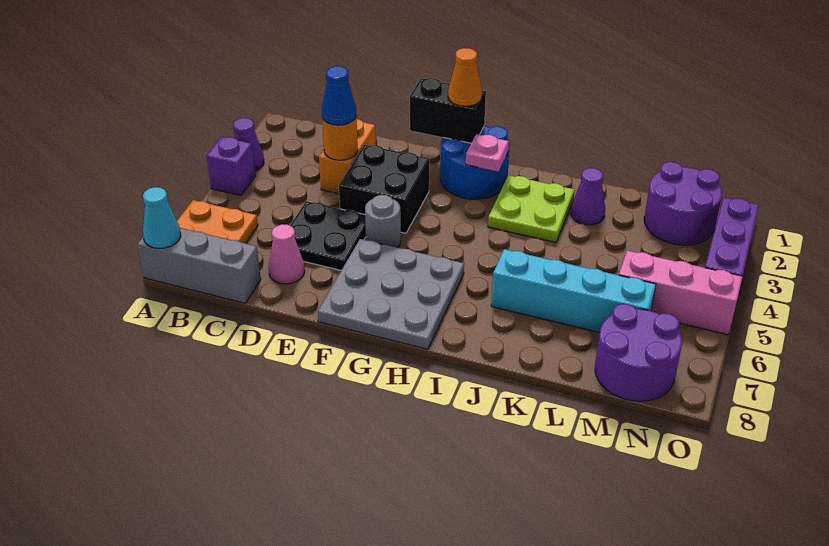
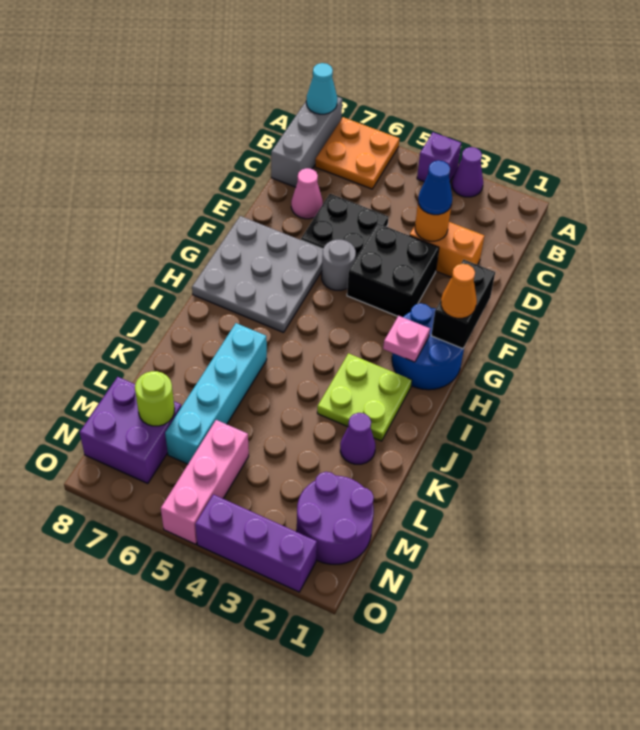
purple round brick M7:N8 level 1 -> purple brick M7:N8 level 1
none -> lime round brick M7 level 2

